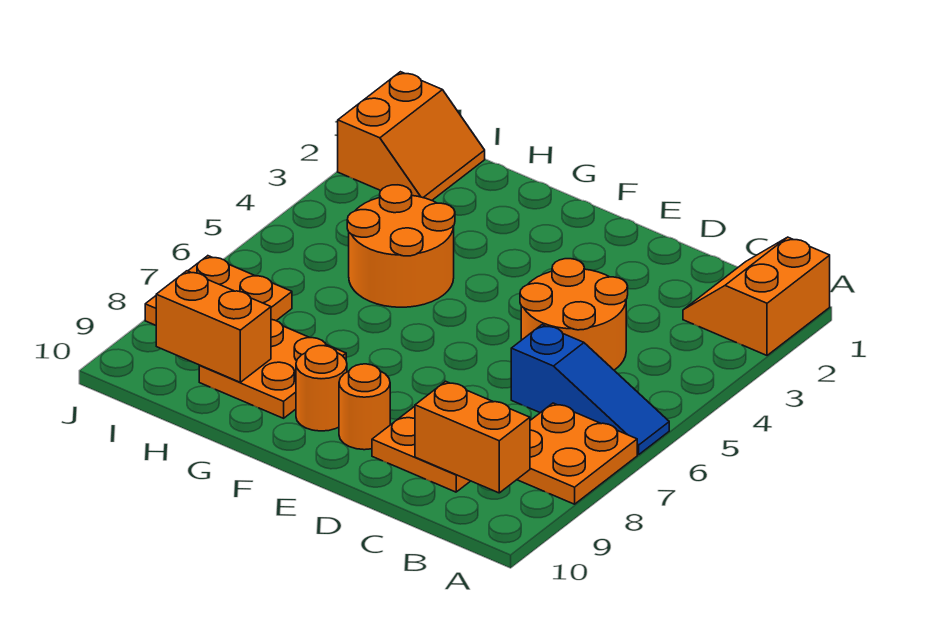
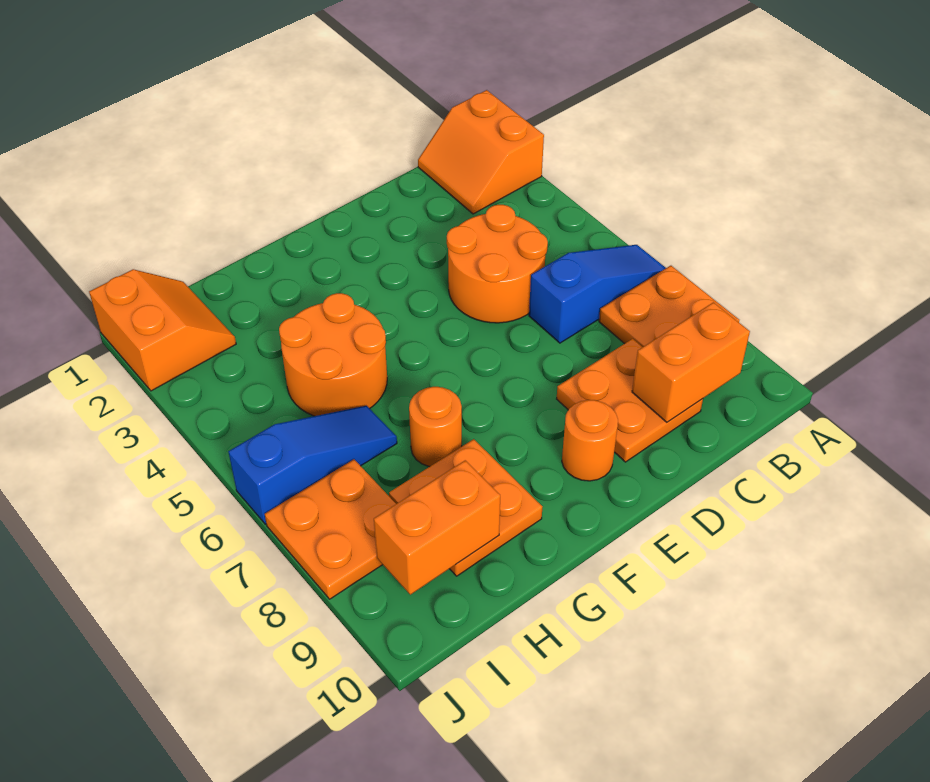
orange round brick F9 level 1 -> orange round brick G7 level 1
none -> blue slope H6:J6 level 1 top J

